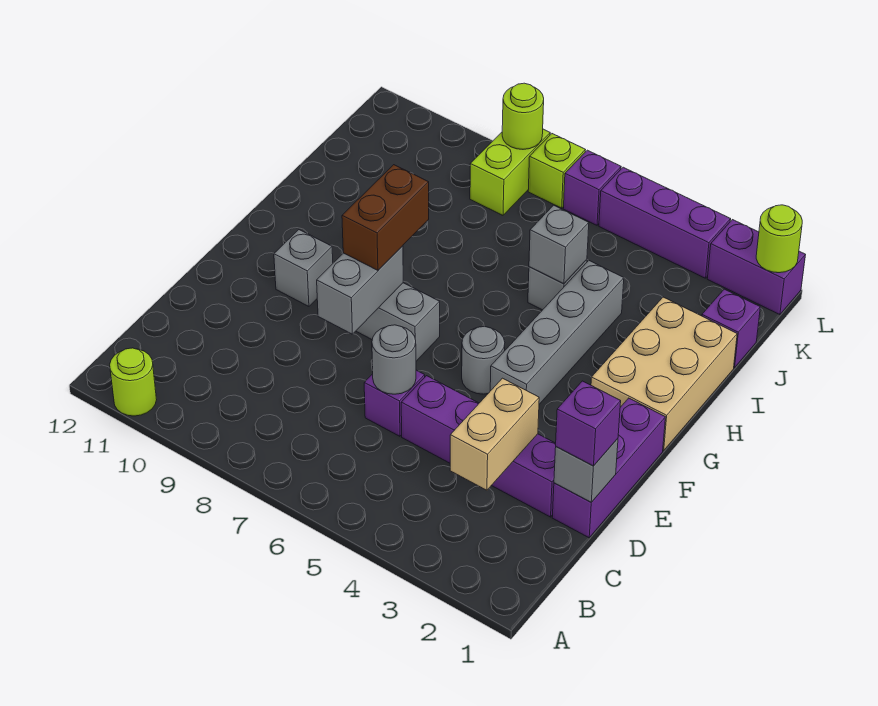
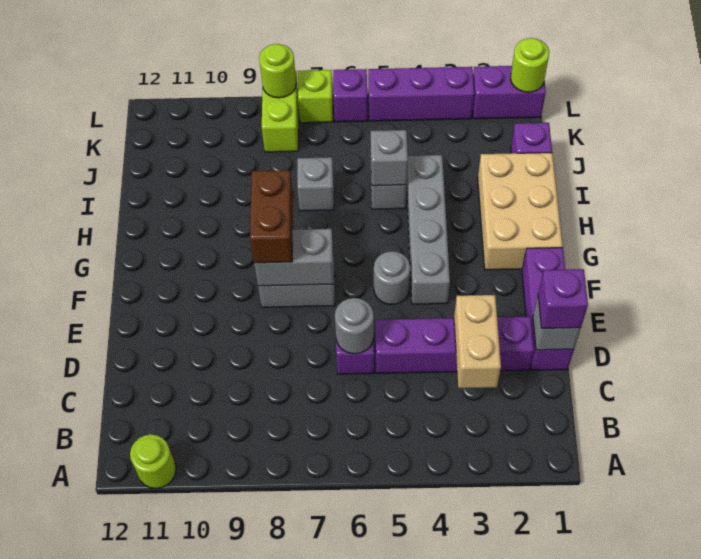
grey brick E8:F8 level 2 -> grey brick F7:F8 level 2
grey brick F10 level 1 -> grey brick I7 level 1

